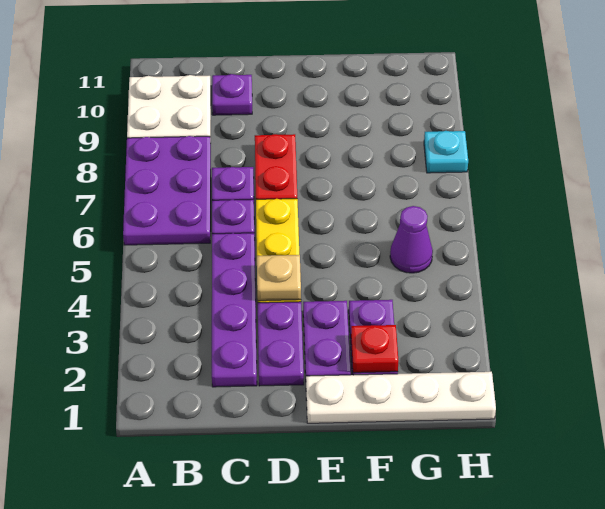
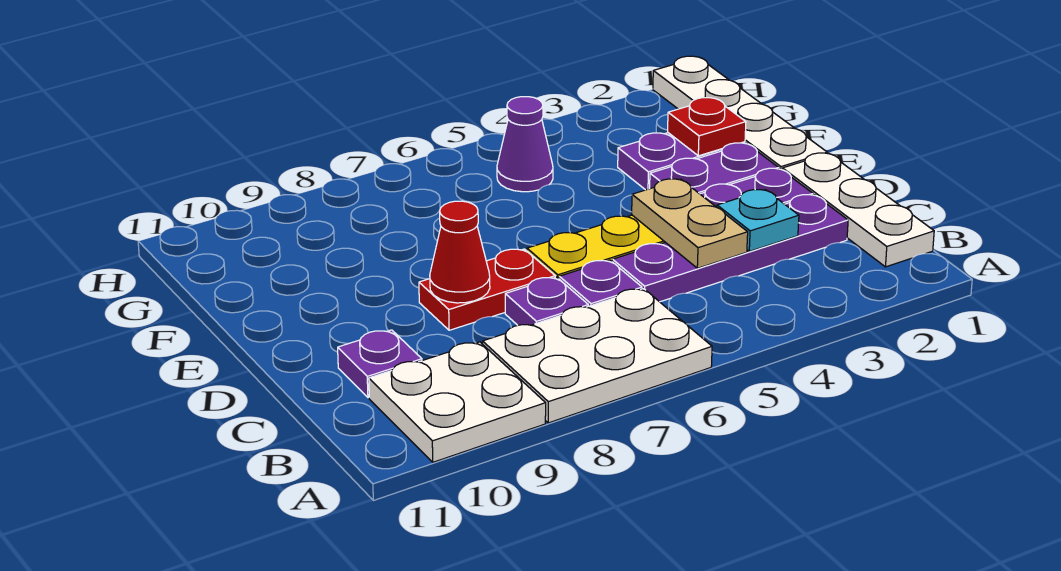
purple plate A6:B8 level 1 -> white plate A6:B8 level 1
none -> white plate B1:D1 level 1
tan plate D4 level 2 -> tan plate C4:D4 level 2
none -> red cone D8 level 2
cyan plate H8 level 1 -> cyan plate C3 level 2

